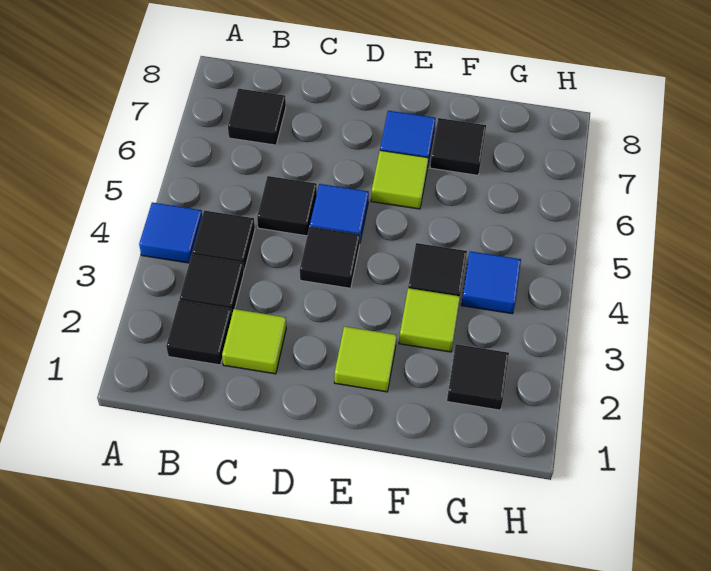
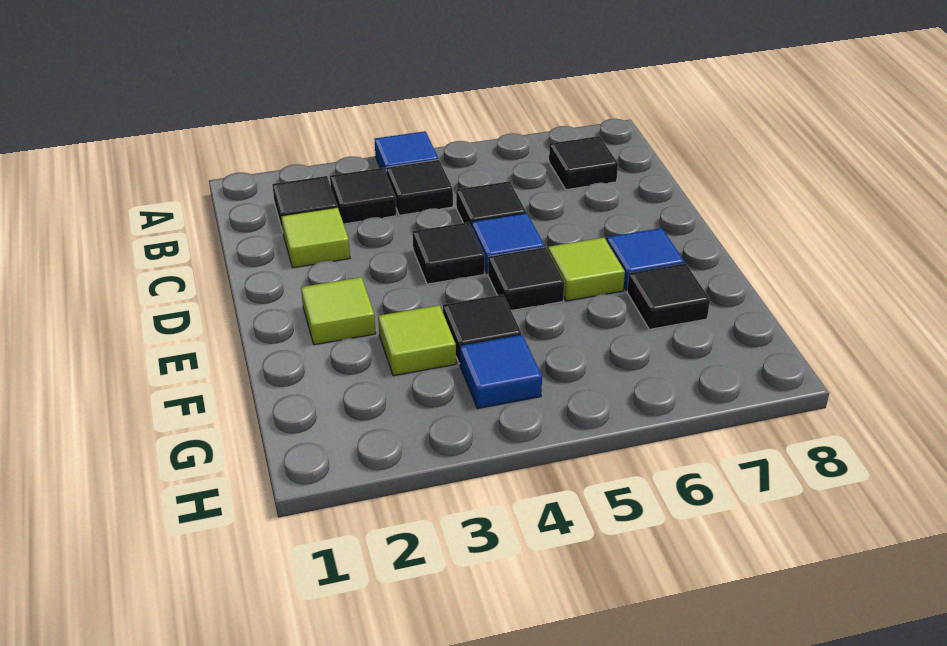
black tile G2 level 1 -> black tile E5 level 1

